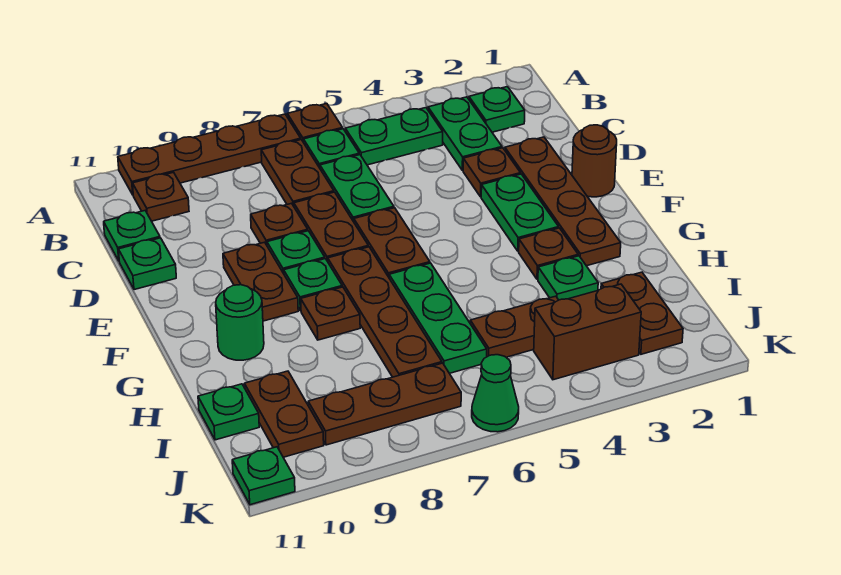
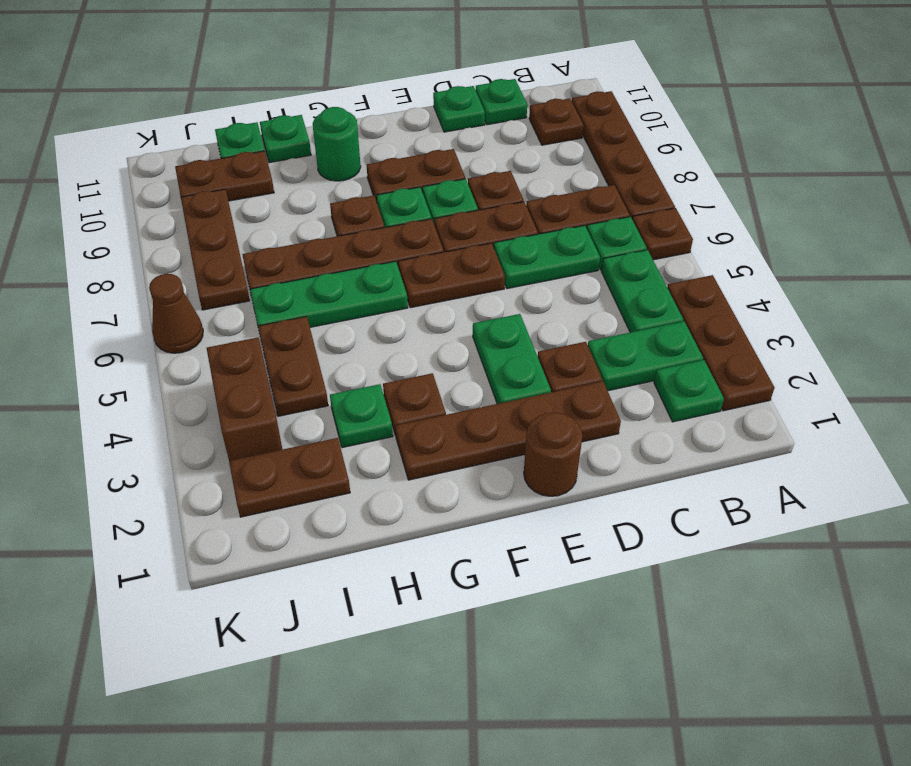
none -> brown plate A2:A4 level 1
green plate E3:F3 level 1 -> green plate E3:E4 level 1
green cone K6 level 1 -> brown cone K6 level 1
green plate K11 level 1 -> green plate H11 level 1

